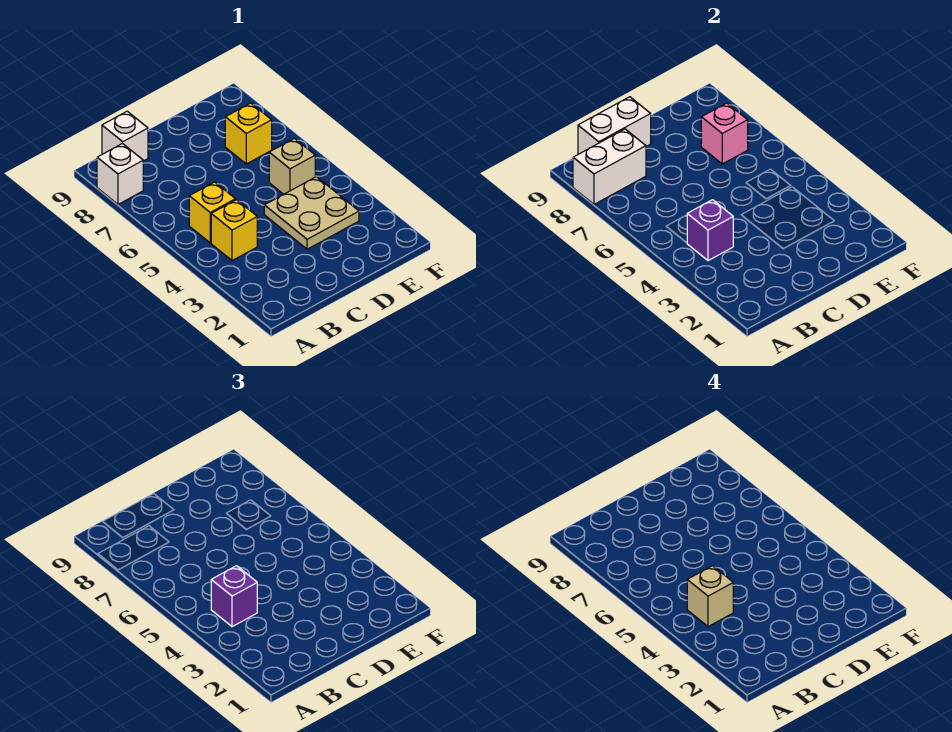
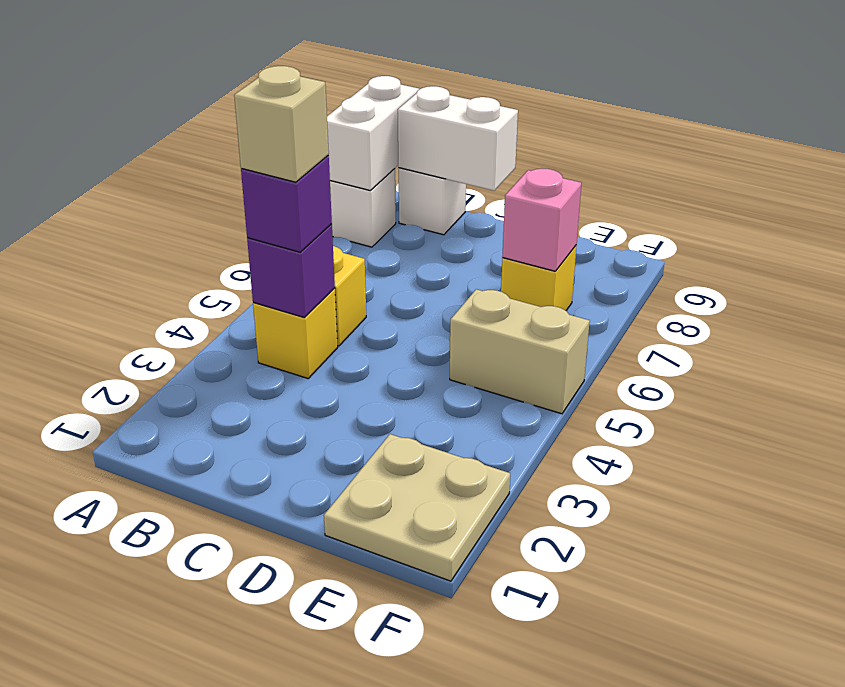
white brick A8:B8 level 2 -> white brick A8:A9 level 2
tan plate D3:E4 level 1 -> tan plate E1:F2 level 1
tan brick E5 level 1 -> tan brick E5:F5 level 1

